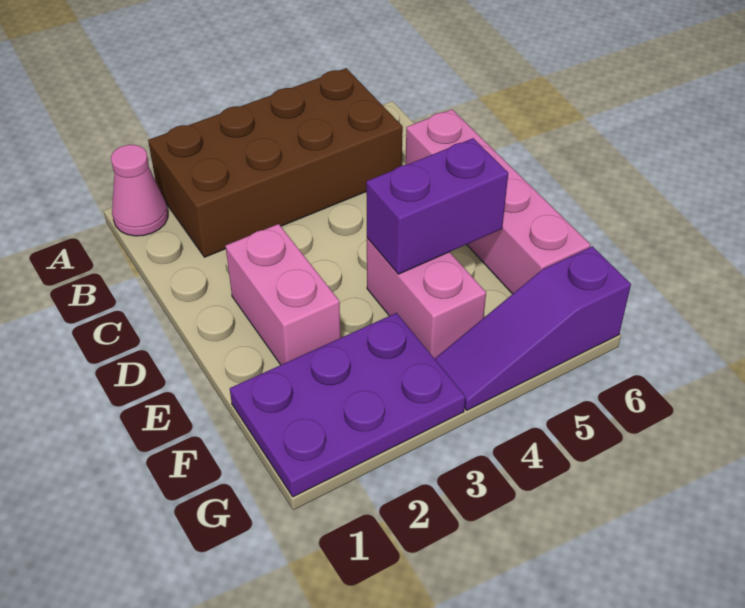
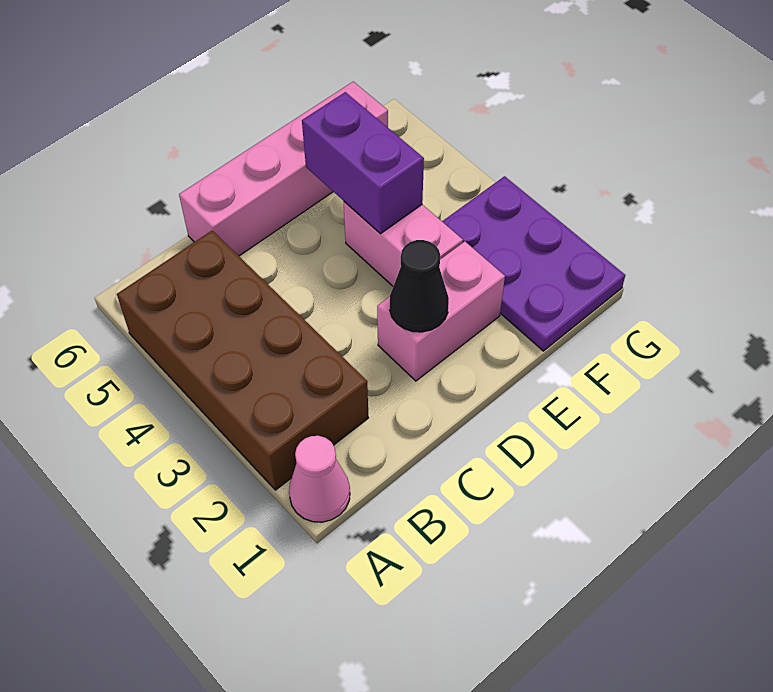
none -> black cone D2 level 2
pink brick E4:F4 level 1 -> pink brick E3:E4 level 1
purple slope G4:G6 level 1 top 6 -> none

